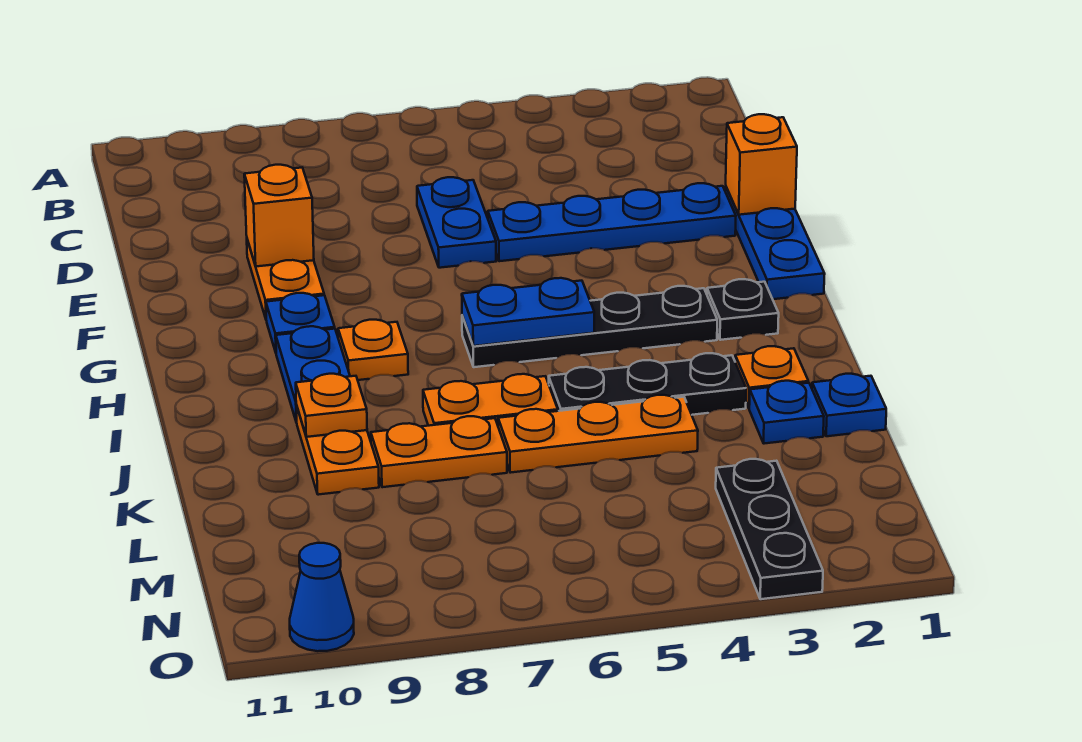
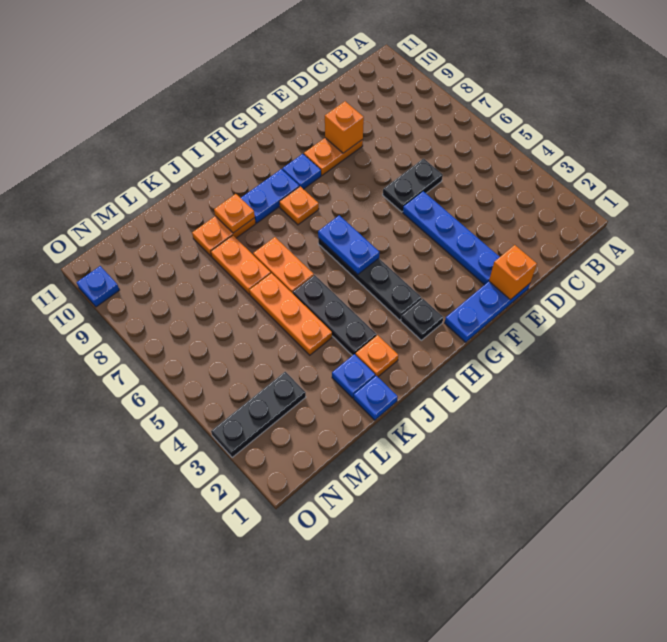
blue plate D6:E6 level 1 -> black plate D6:E6 level 1
blue cone O10 level 1 -> blue plate O10 level 1

